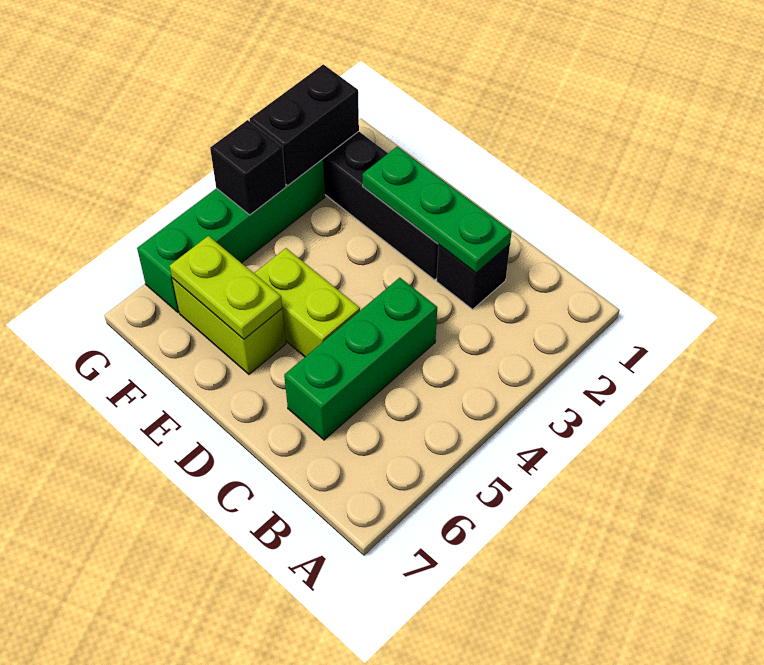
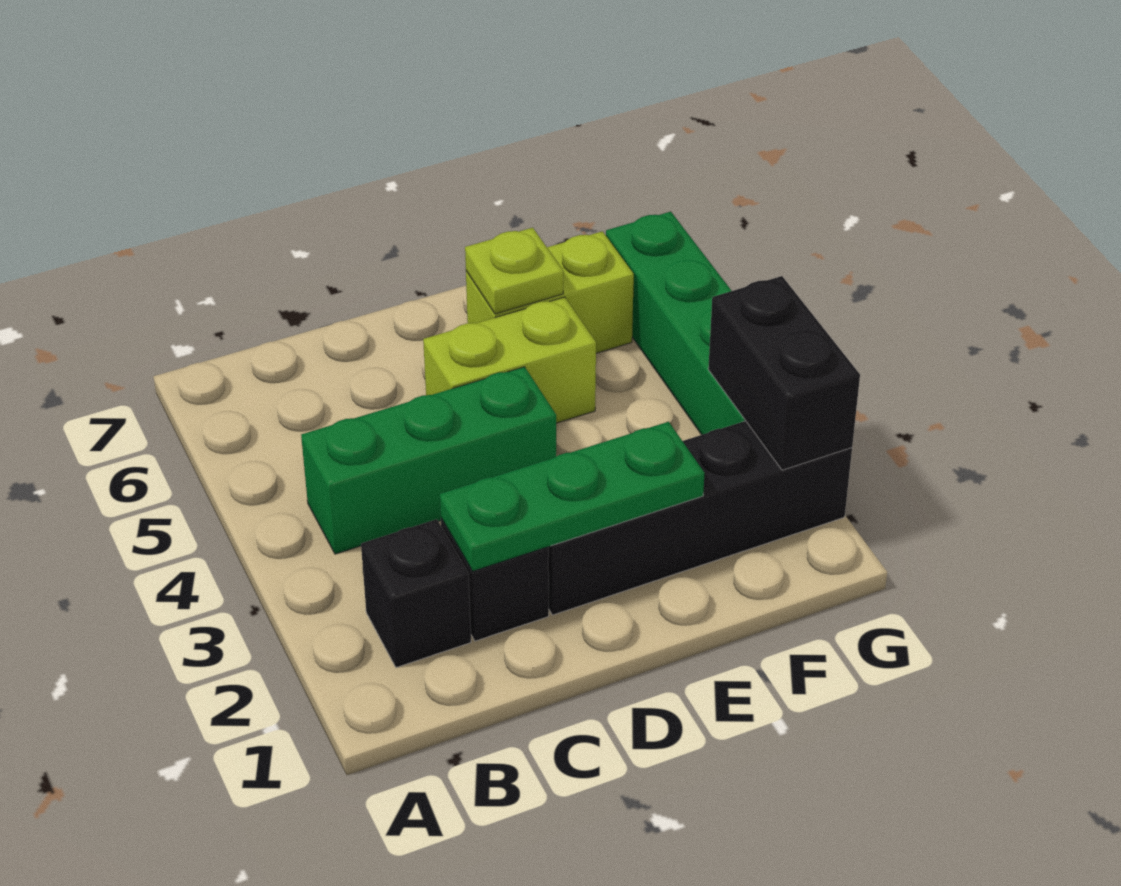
green brick C4:C6 level 1 -> green brick B4:D4 level 1
lime plate E6:F6 level 2 -> lime plate E6 level 2
black brick G4 level 2 -> black brick B2 level 1

